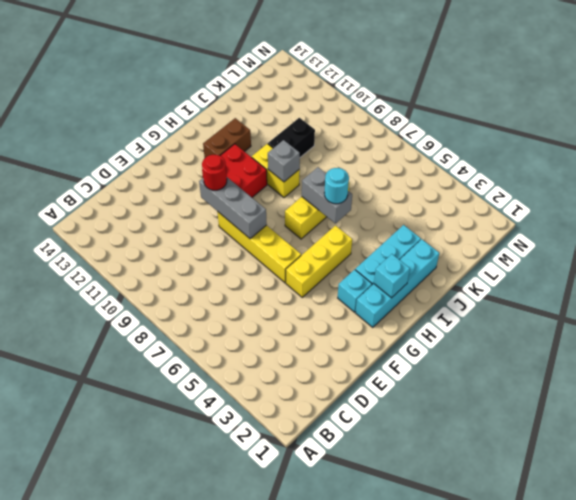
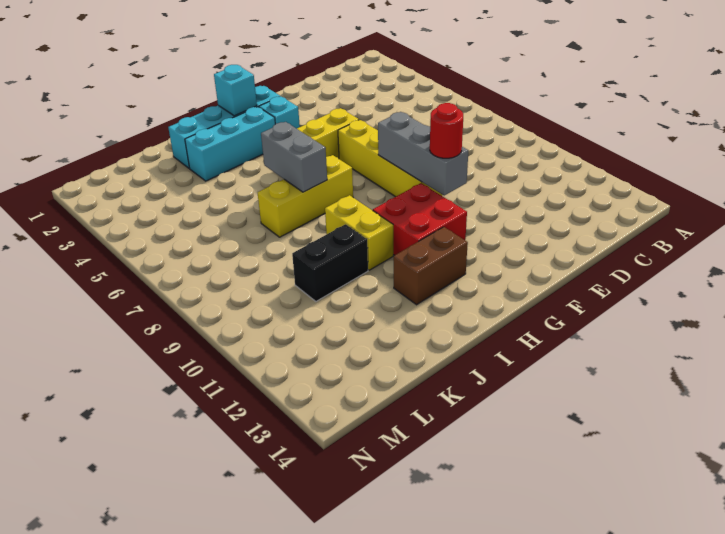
cyan round brick I6 level 3 -> none
grey brick I9 level 2 -> none

